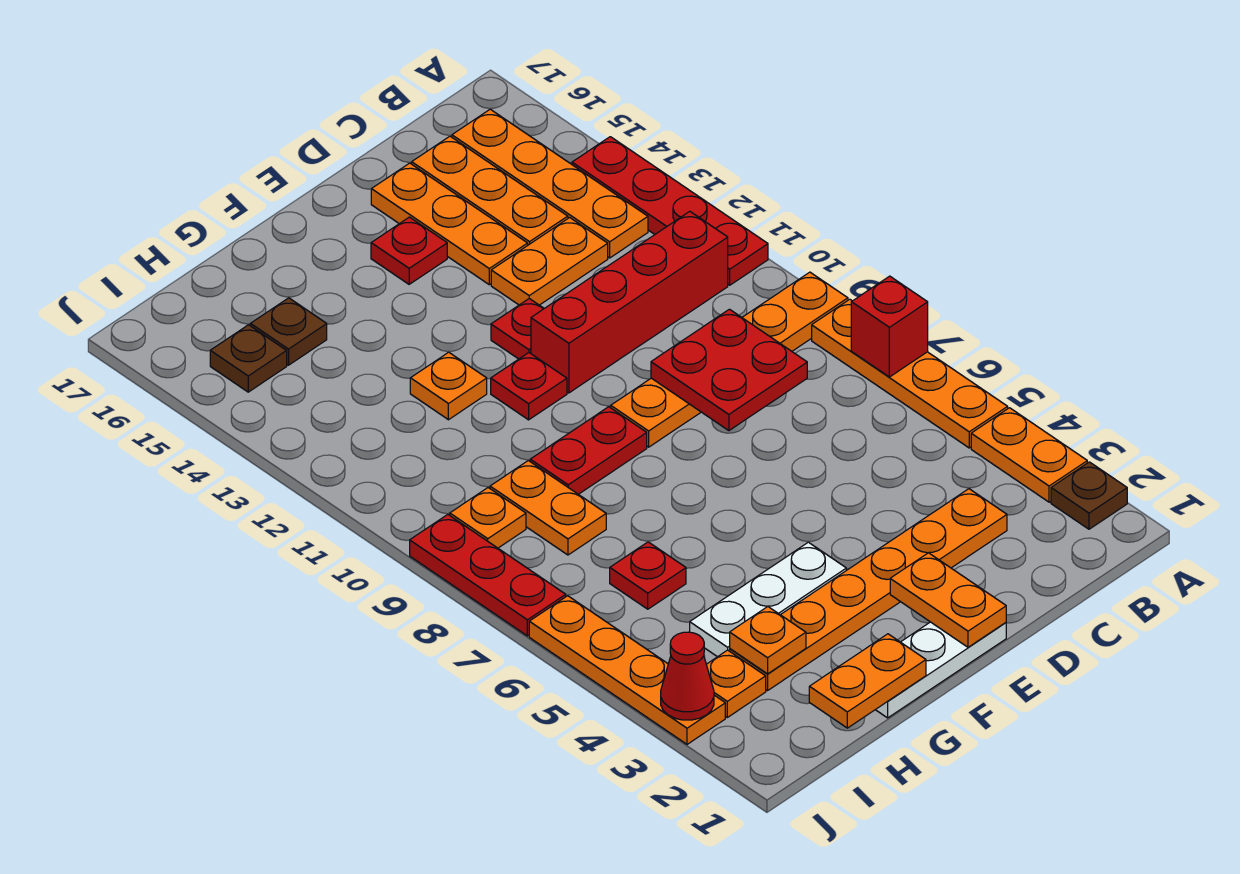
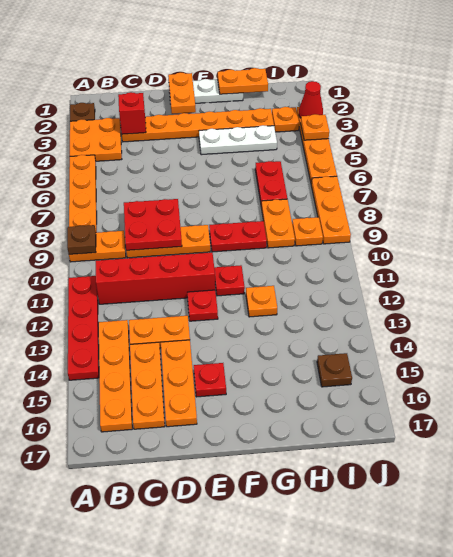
orange plate A3:A4 level 1 -> orange plate A3:B4 level 1
red brick A7 level 2 -> red brick C3 level 2
orange plate H3 level 2 -> orange plate J4 level 2
red plate H6 level 1 -> red plate H6:H7 level 1
brown plate H15 level 1 -> brown plate A9 level 2
red plate J7:J9 level 1 -> orange plate J7:J9 level 1

